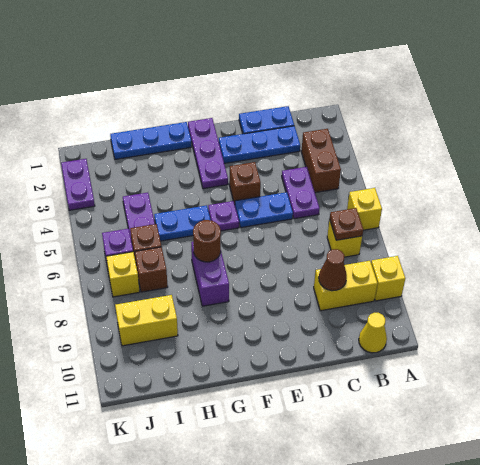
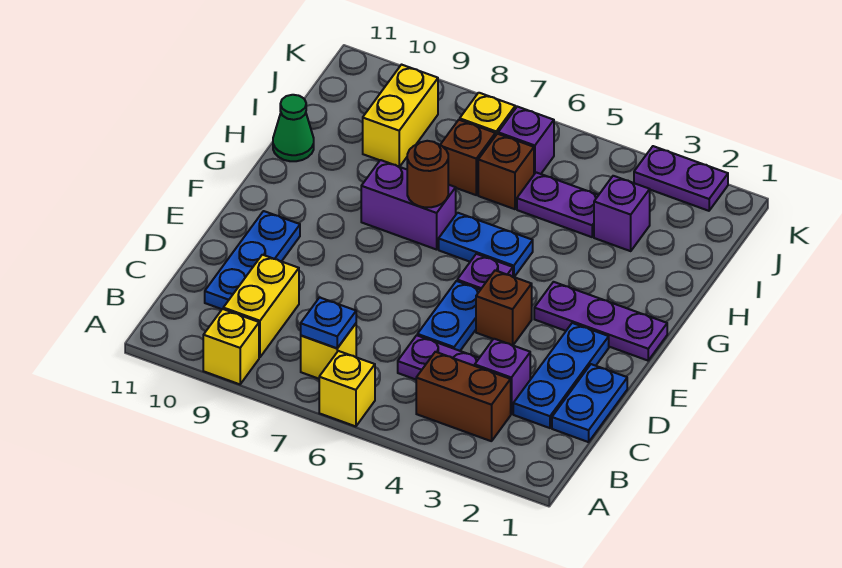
brown plate B7 level 2 -> blue plate B7 level 2
yellow cone B11 level 1 -> none
none -> purple brick C3 level 1
brown cone C9 level 2 -> none
blue plate G1:I1 level 1 -> blue plate C10:E10 level 1
blue plate G5:H5 level 1 -> blue plate G5:G6 level 1
none -> green cone H11 level 1
none -> purple brick I3 level 1

